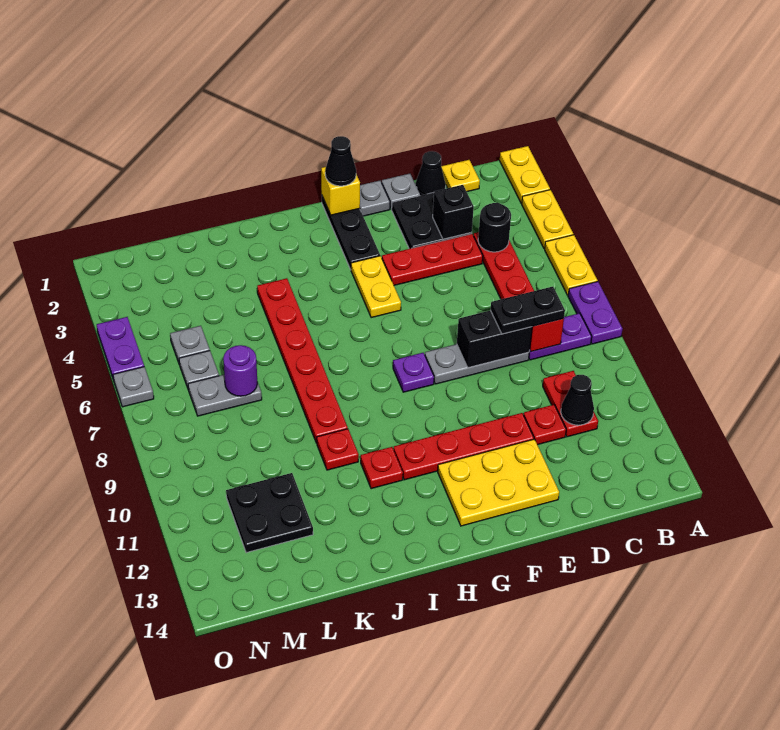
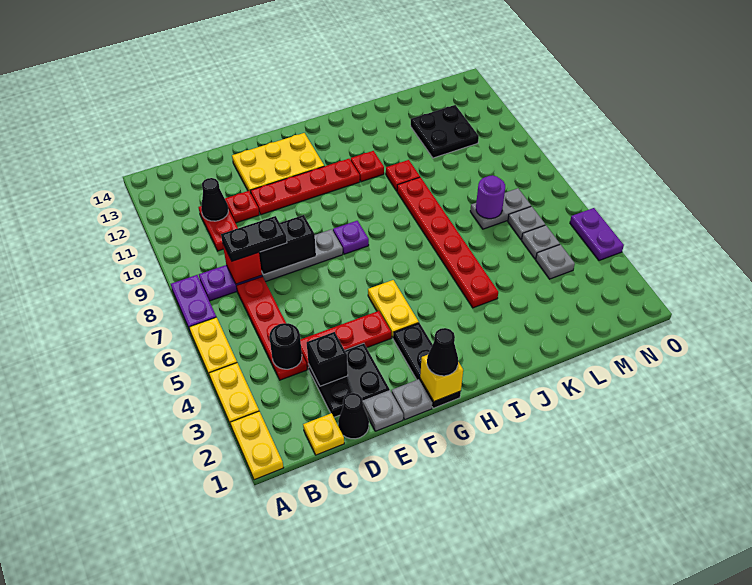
grey plate O6 level 1 -> grey plate M4 level 1

